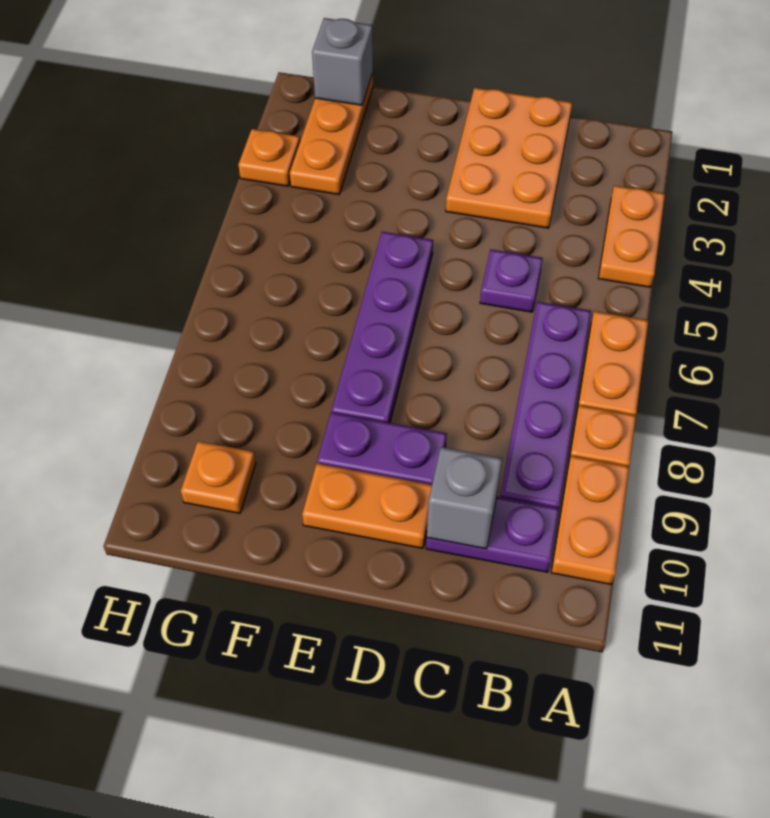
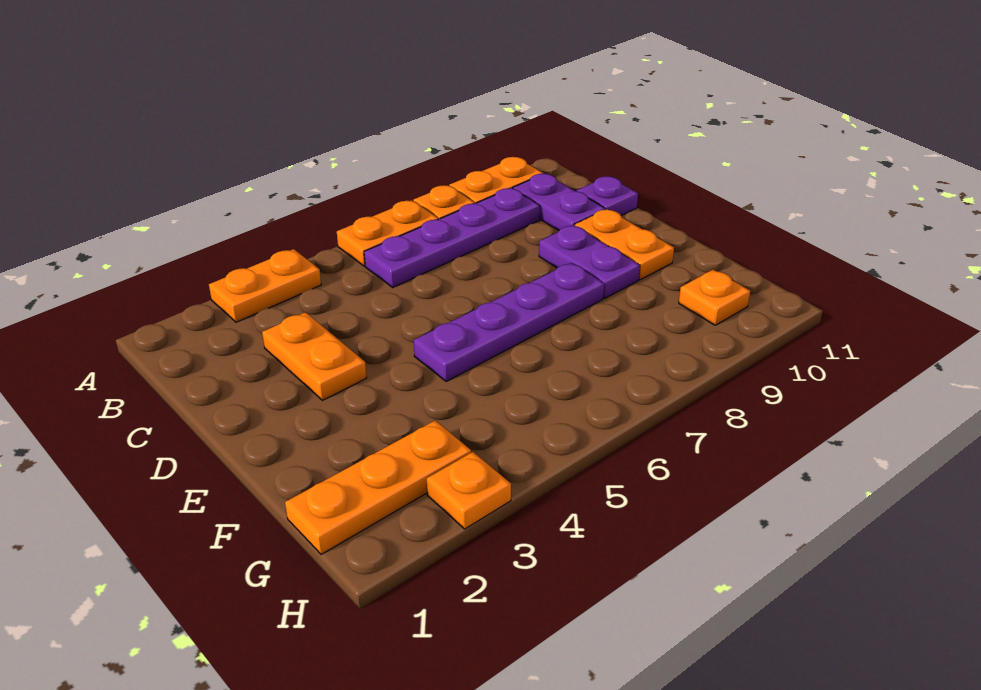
orange plate C1:D3 level 1 -> orange plate C3:D3 level 1
purple plate C5 level 1 -> purple plate C11 level 1
grey brick C10 level 2 -> none
grey brick G1 level 2 -> none

